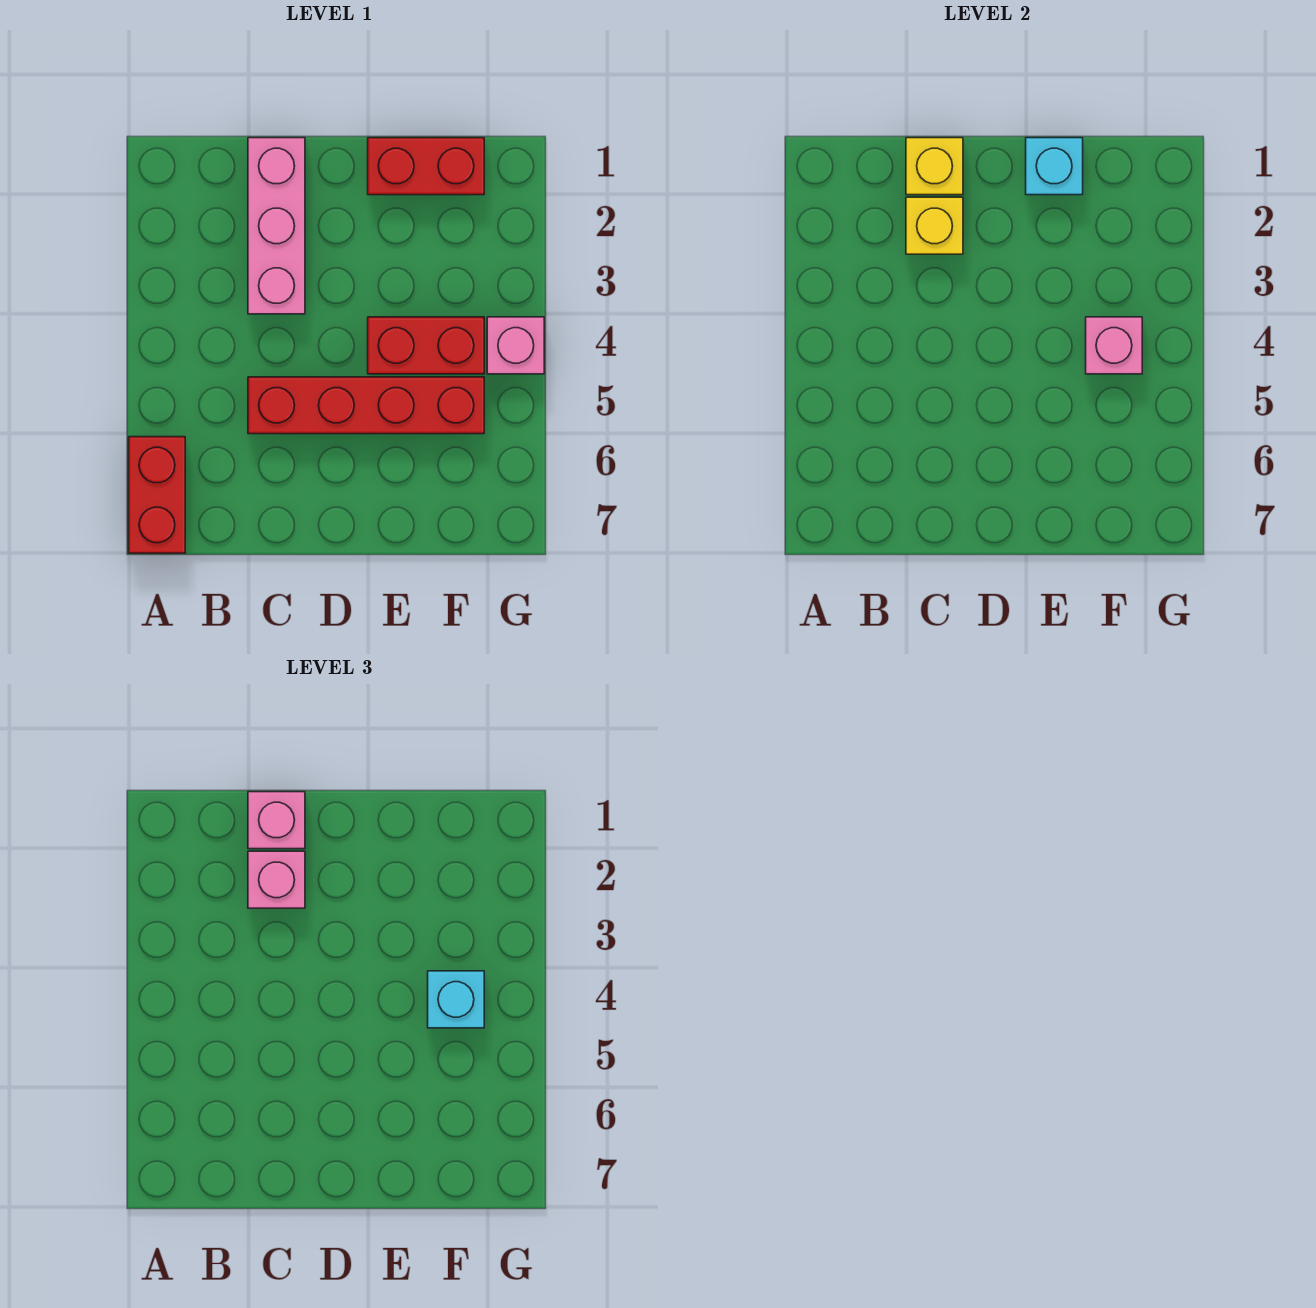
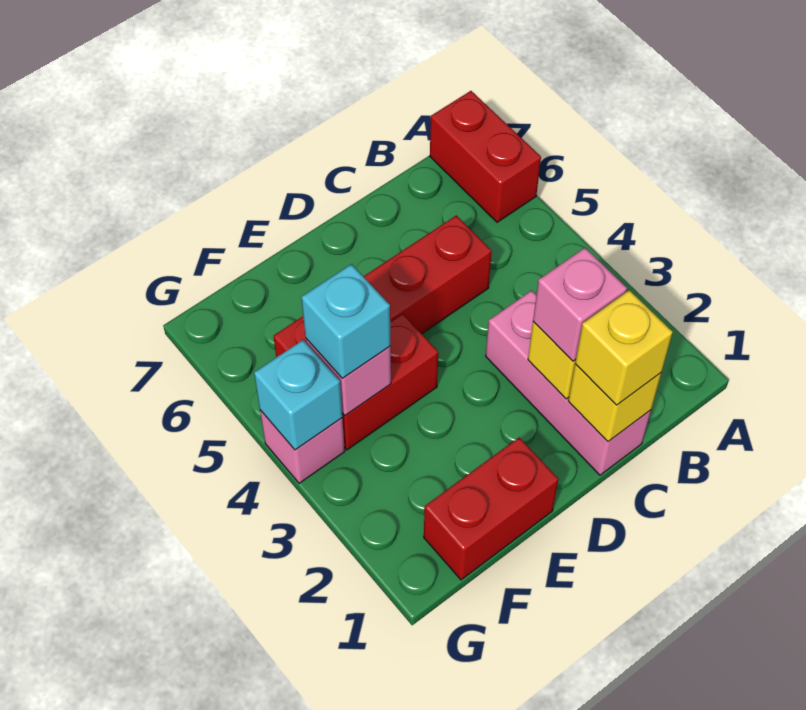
pink brick C1 level 3 -> yellow brick C1 level 3
cyan brick E1 level 2 -> cyan brick G4 level 2

